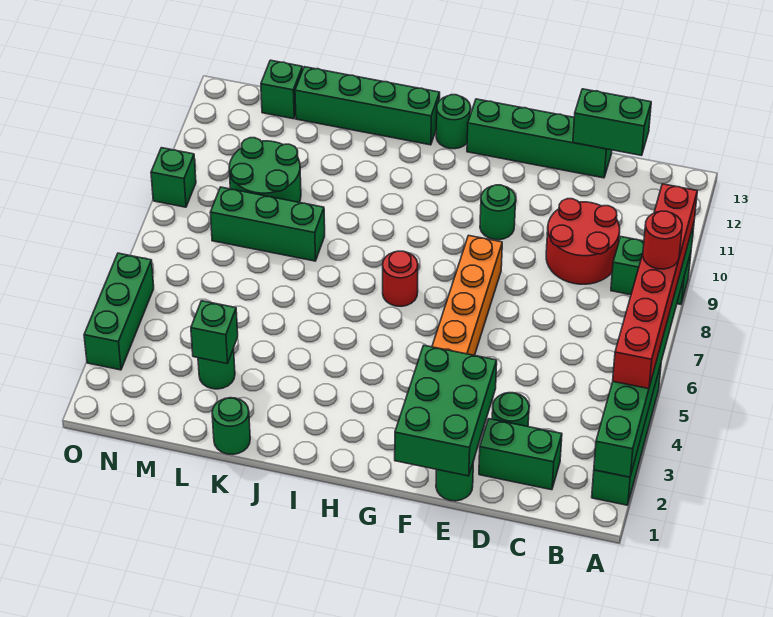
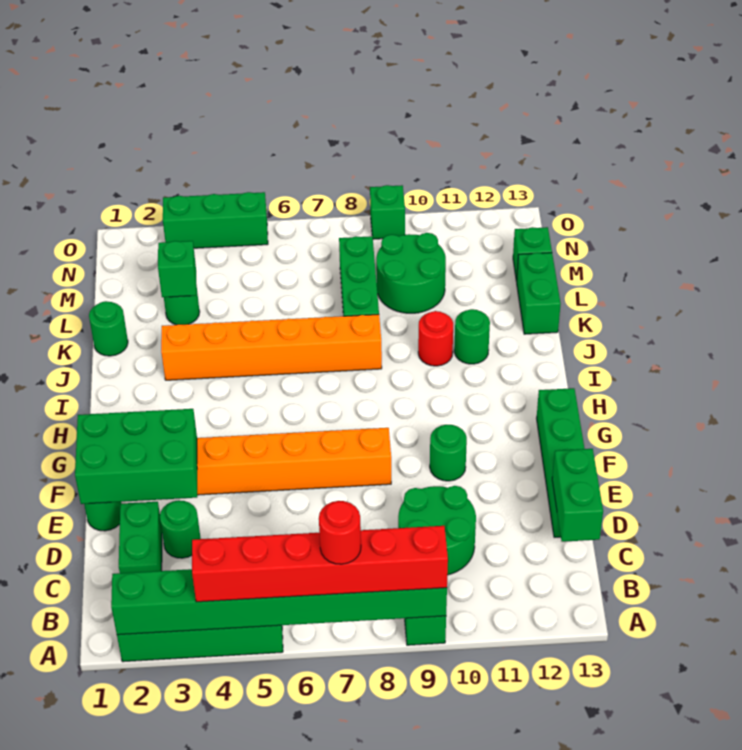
red round brick C9:D10 level 1 -> green round brick C9:D10 level 1
red round brick H7 level 1 -> red round brick J10 level 1
green round brick H13 level 1 -> green round brick J11 level 1
green brick I13:L13 level 1 -> green brick K13:L13 level 1
none -> orange brick J3:J8 level 1

